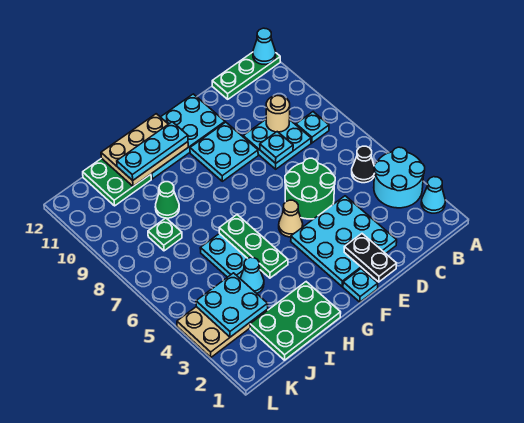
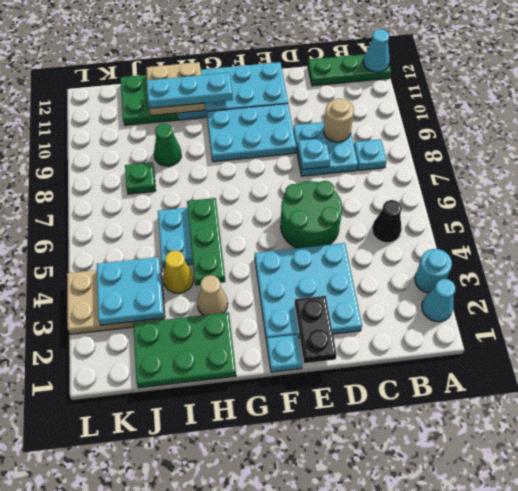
cyan round brick A3:B4 level 1 -> cyan round brick A3 level 1
cyan plate E9:F10 level 1 -> cyan plate E9:G10 level 1
tan cone F5 level 1 -> tan cone H3 level 1
tan plate G11:I12 level 2 -> tan plate H11:I12 level 2
cyan cone I4 level 1 -> yellow cone I4 level 1

